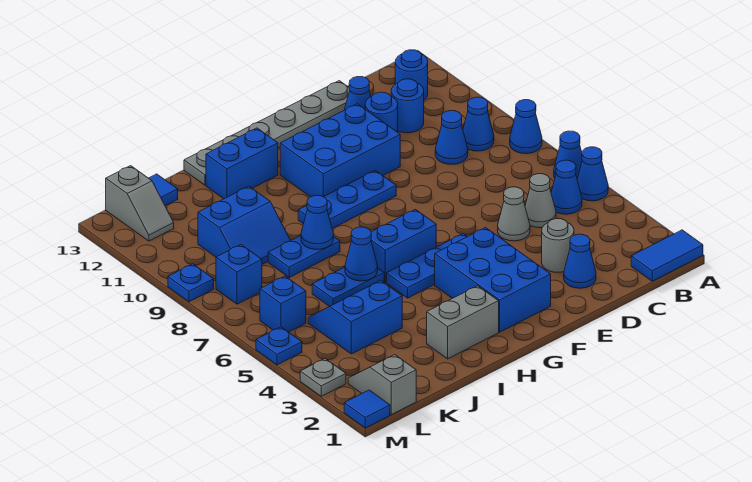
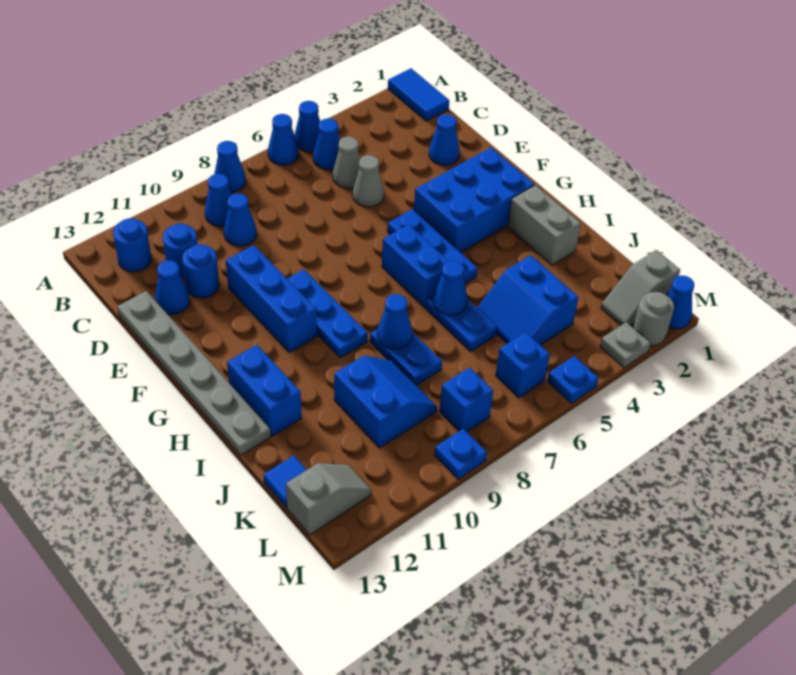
grey round brick D3 level 1 -> grey round brick M2 level 1
blue brick E10:G11 level 1 -> blue brick E10:G10 level 1
blue tile M1 level 1 -> blue cone M1 level 1

